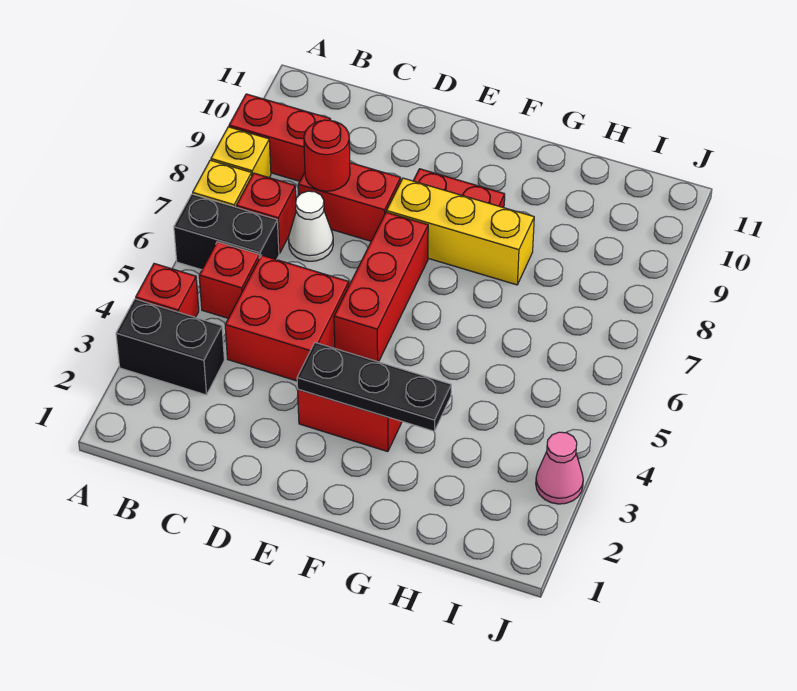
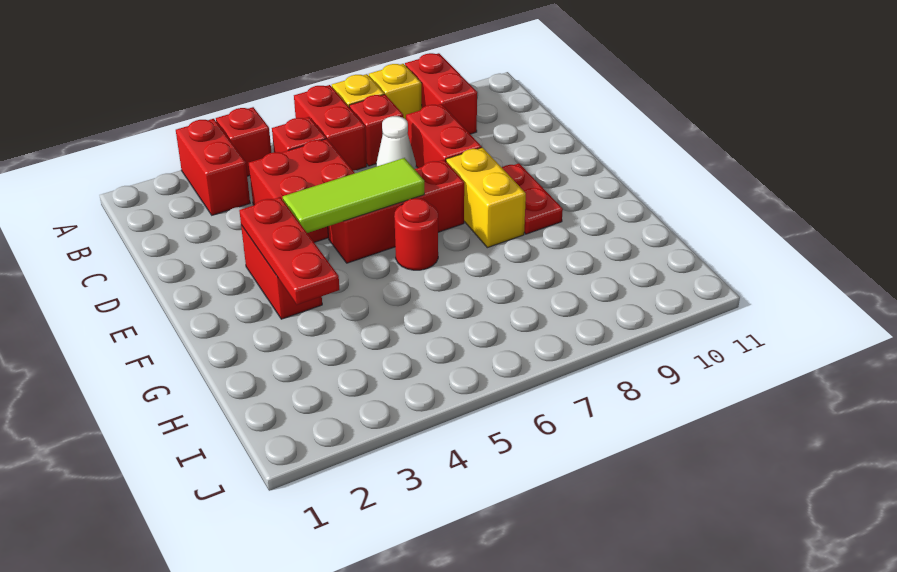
black brick A3:B3 level 1 -> red brick A3:B3 level 1
black brick A6:B6 level 1 -> red brick A6:B6 level 1
red round brick C8 level 2 -> red round brick F6 level 1
black plate E3:G3 level 2 -> red plate E3:G3 level 2
none -> lime tile E4:E6 level 2
yellow brick E8:G8 level 1 -> yellow brick E8:F8 level 1
pink cone J3 level 1 -> none

